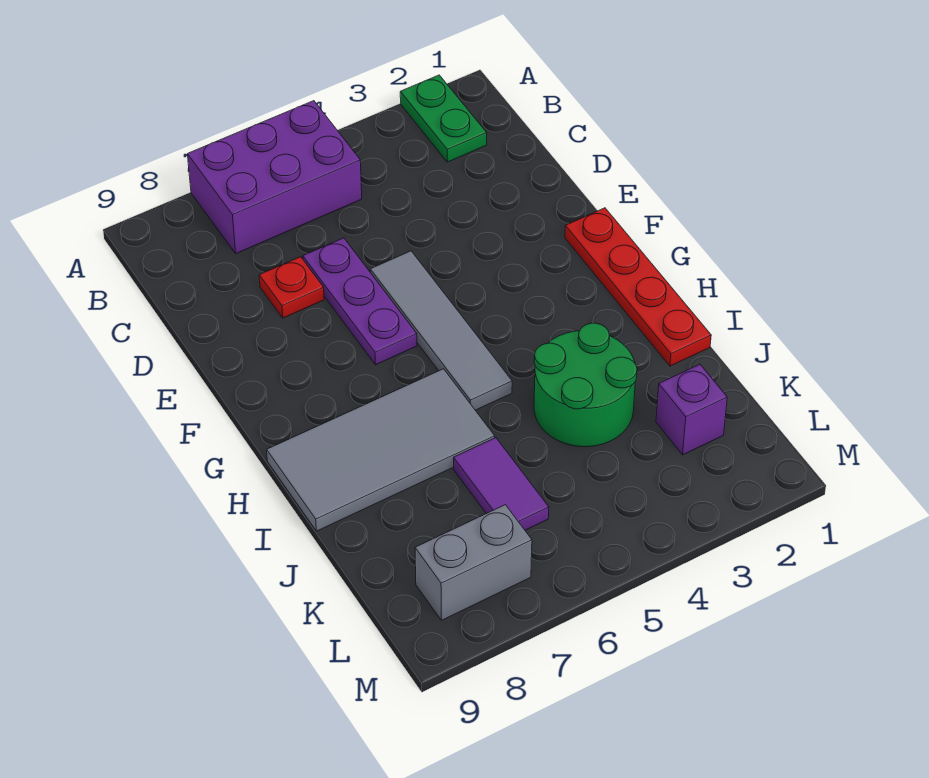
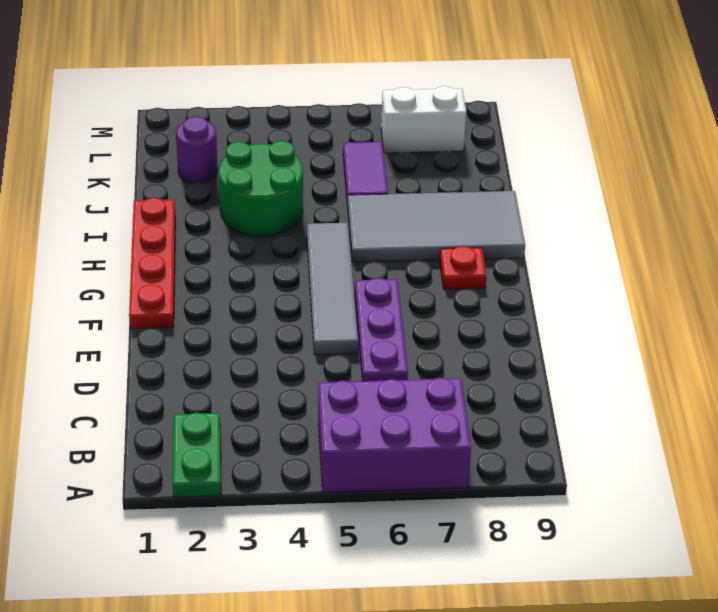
red plate D7 level 1 -> red plate G8 level 1
purple brick K2 level 1 -> purple round brick K2 level 1
grey brick L7:L8 level 1 -> white brick L7:L8 level 1

